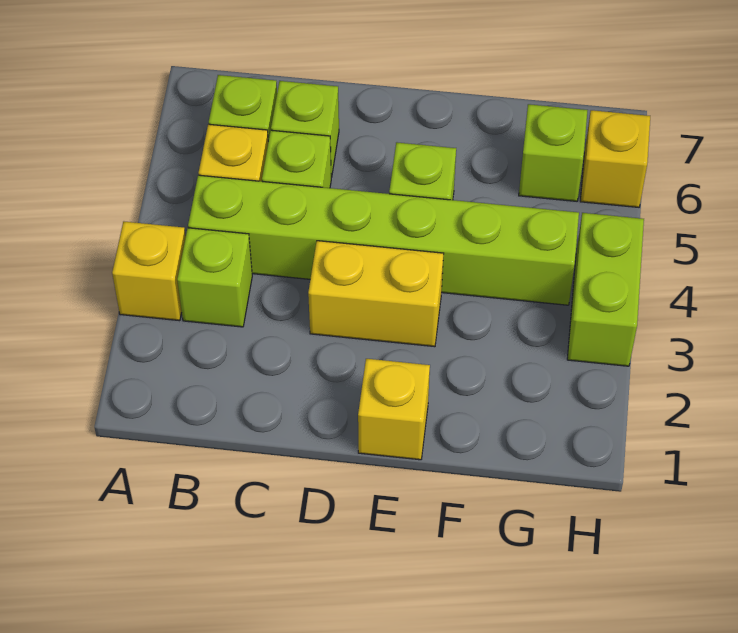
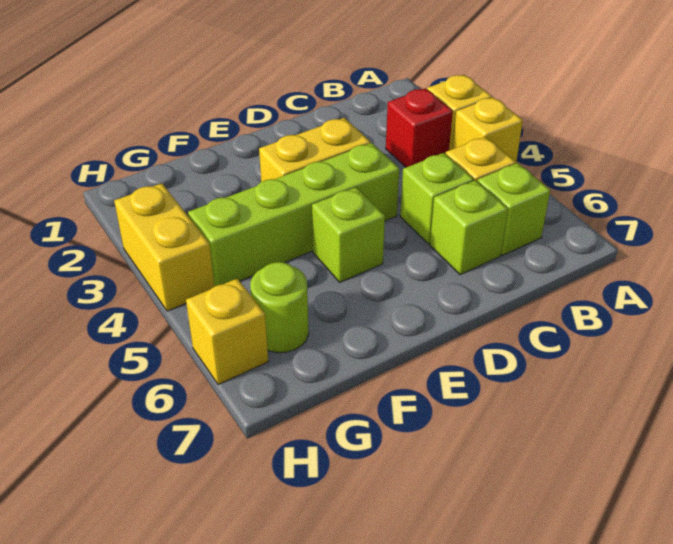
lime brick B3 level 1 -> red brick B3 level 1
lime brick B4:G4 level 1 -> lime brick D4:G4 level 1
yellow brick E1 level 1 -> yellow brick A4 level 1
lime brick G6 level 1 -> lime round brick G6 level 1
lime brick H3:H4 level 1 -> yellow brick H3:H4 level 1

